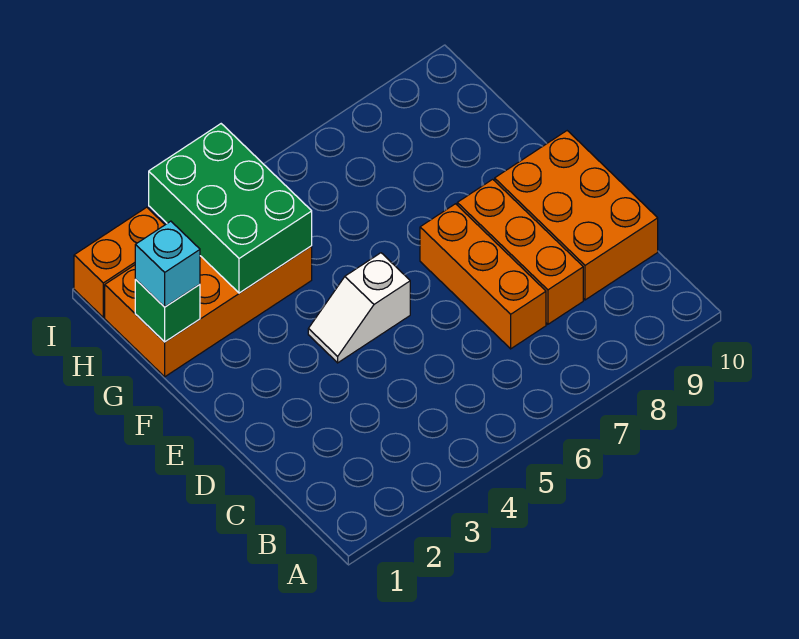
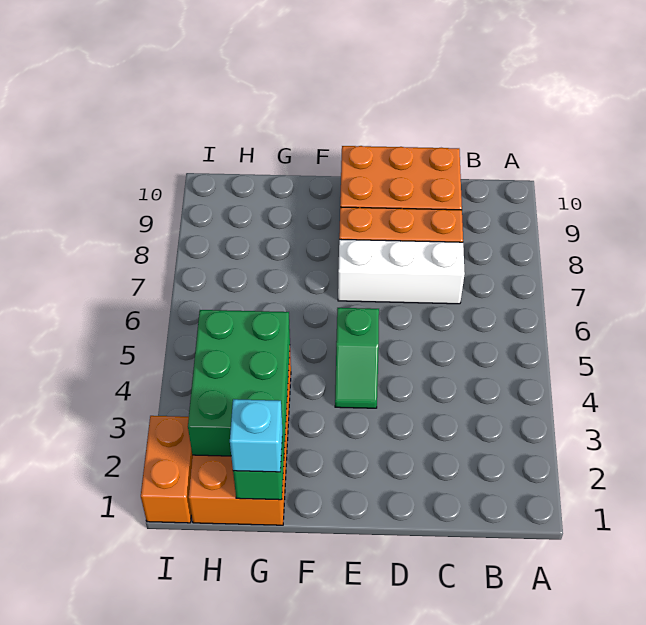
orange brick C7:E7 level 1 -> white brick C7:E7 level 1
white slope E4:E5 level 1 top 5 -> green slope E4:E5 level 1 top 5
green brick G3:I4 level 2 -> green brick G2:H4 level 2

